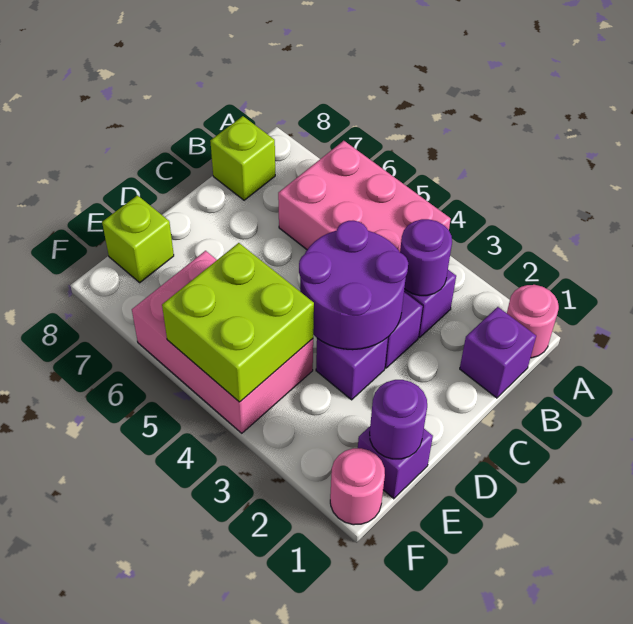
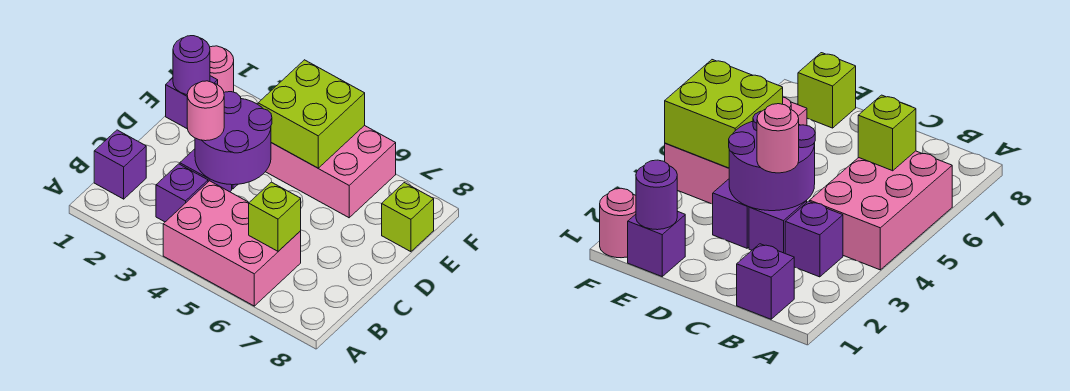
pink round brick A1 level 1 -> pink round brick C3 level 3
purple round brick B3 level 2 -> none
lime brick B8 level 1 -> lime brick B6 level 2

